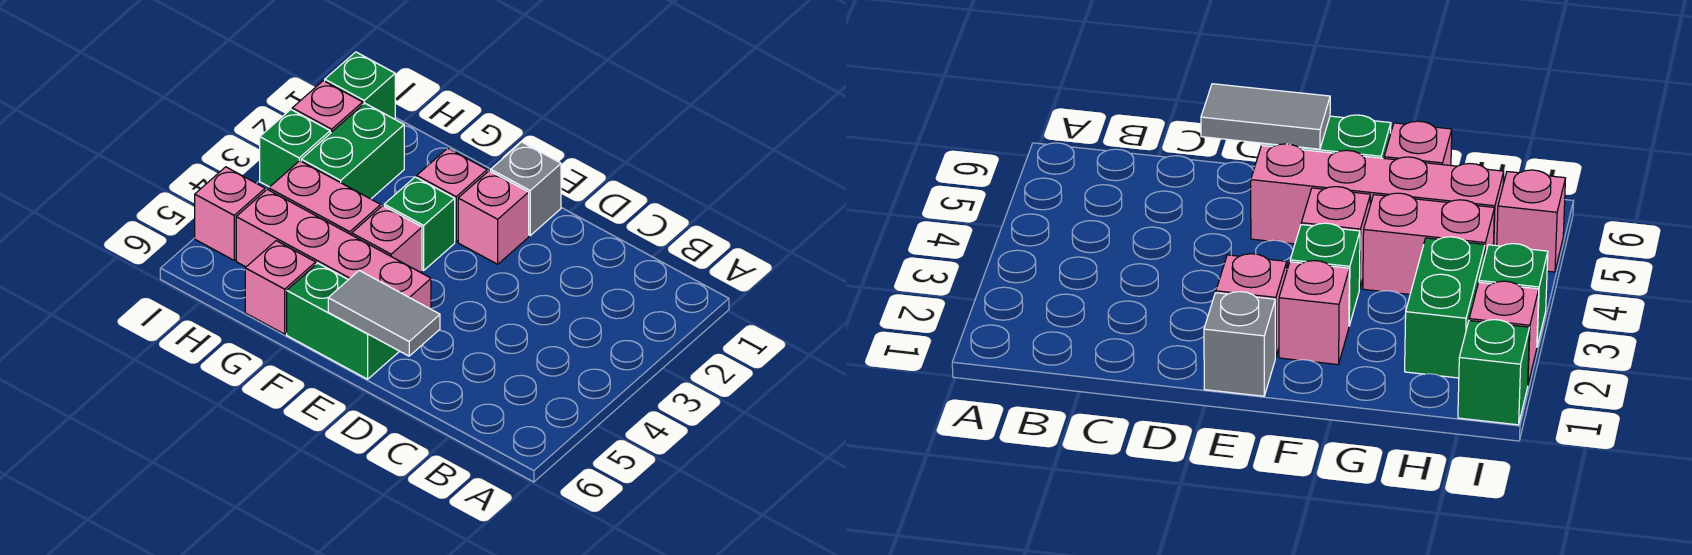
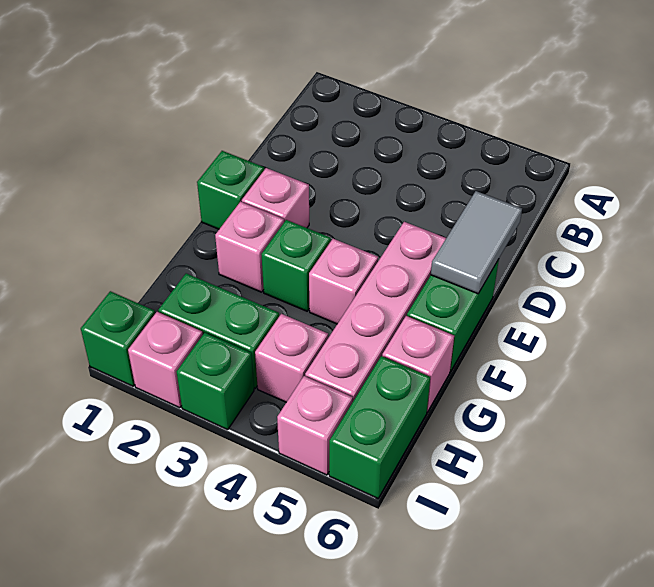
grey brick E1 level 1 -> green brick E1 level 1
pink brick G4:H4 level 1 -> pink brick H4 level 1
none -> green brick H6:I6 level 1

